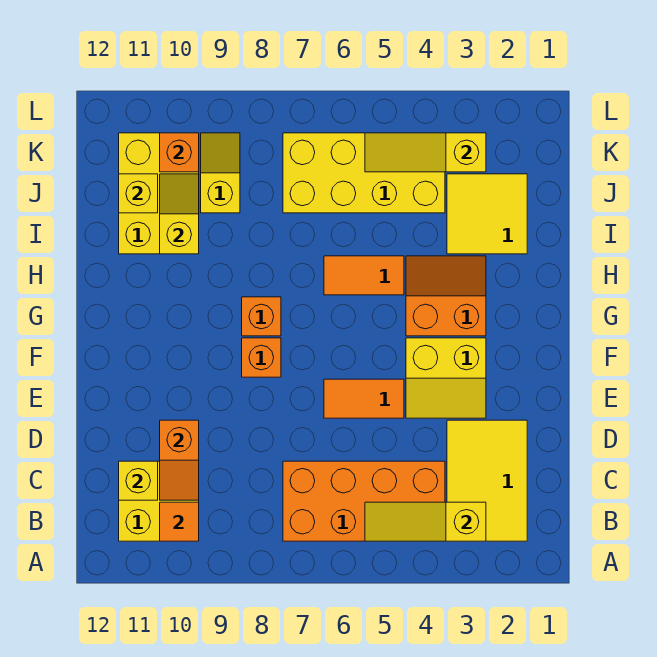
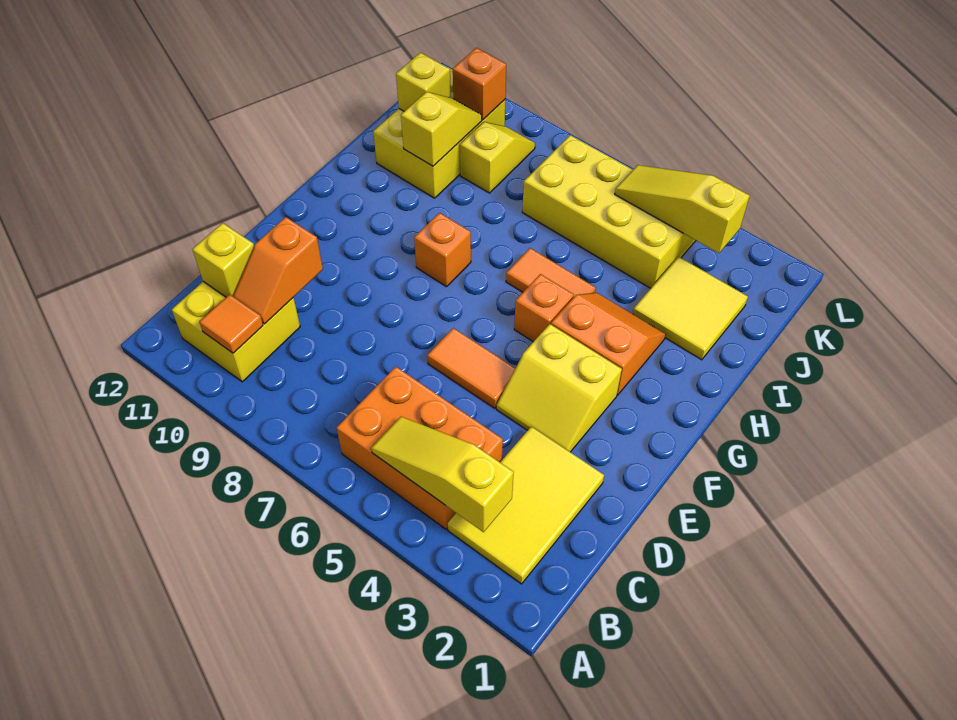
orange brick B4:C7 level 1 -> orange brick B4:C6 level 1
orange brick F8 level 1 -> orange brick G5 level 1

